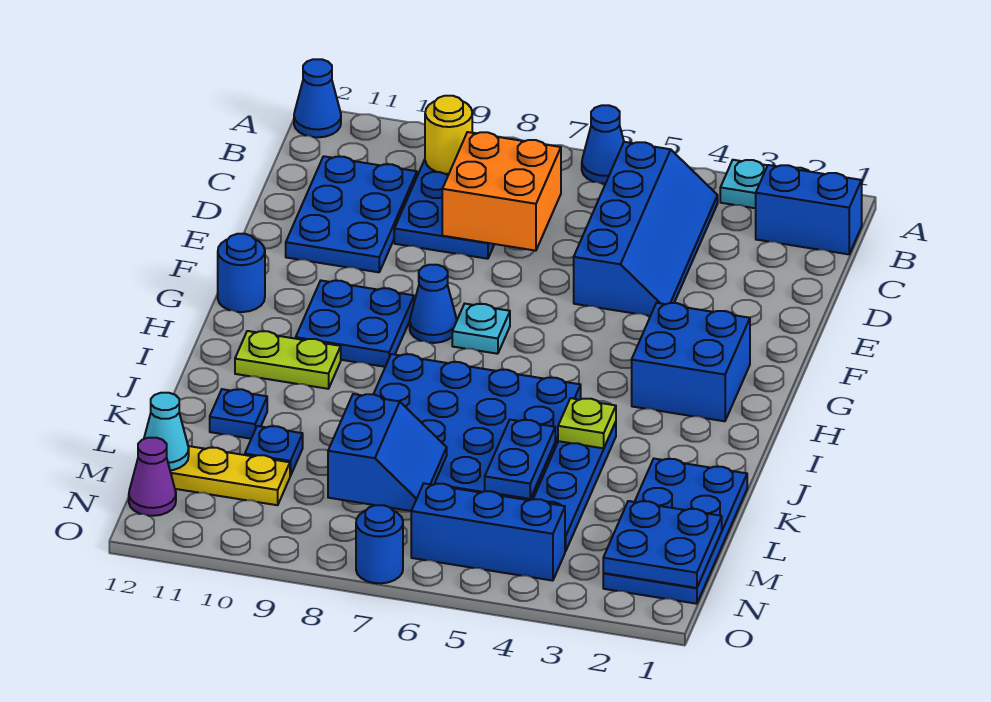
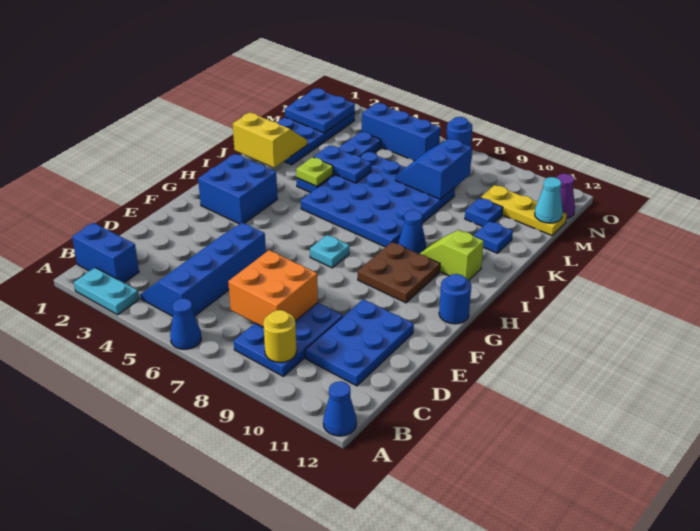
blue cone G8 level 1 -> blue cone I9 level 1
blue plate G9:H10 level 1 -> brown plate G9:H10 level 1
lime plate I10:I11 level 1 -> lime slope I10:I11 level 1 top 11
none -> yellow slope J1:K2 level 2 top J
blue plate K5:L5 level 2 -> blue plate K4:K5 level 2

